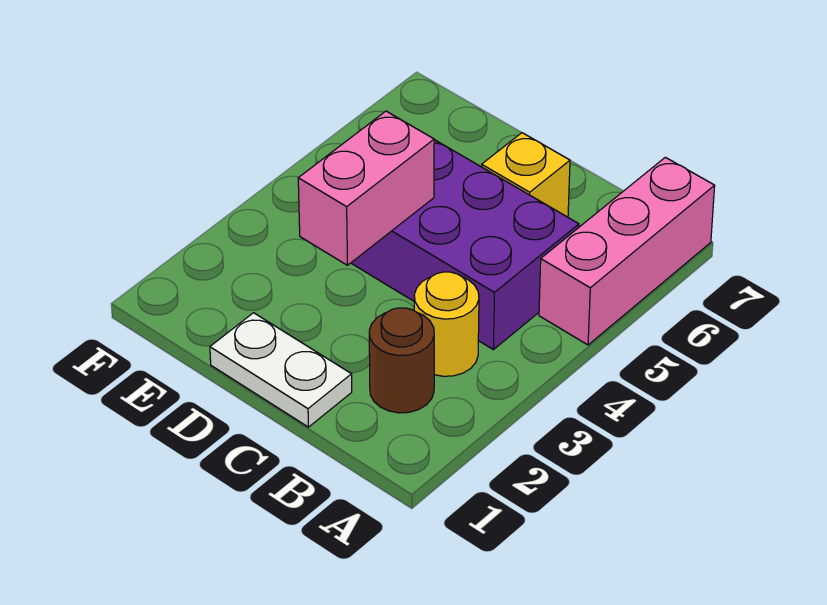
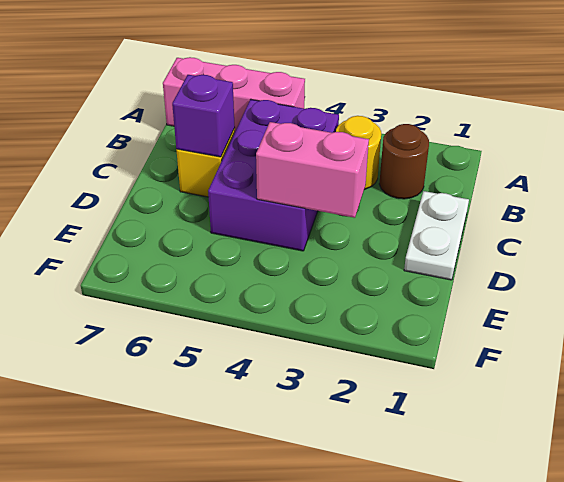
none -> purple brick C6 level 2

